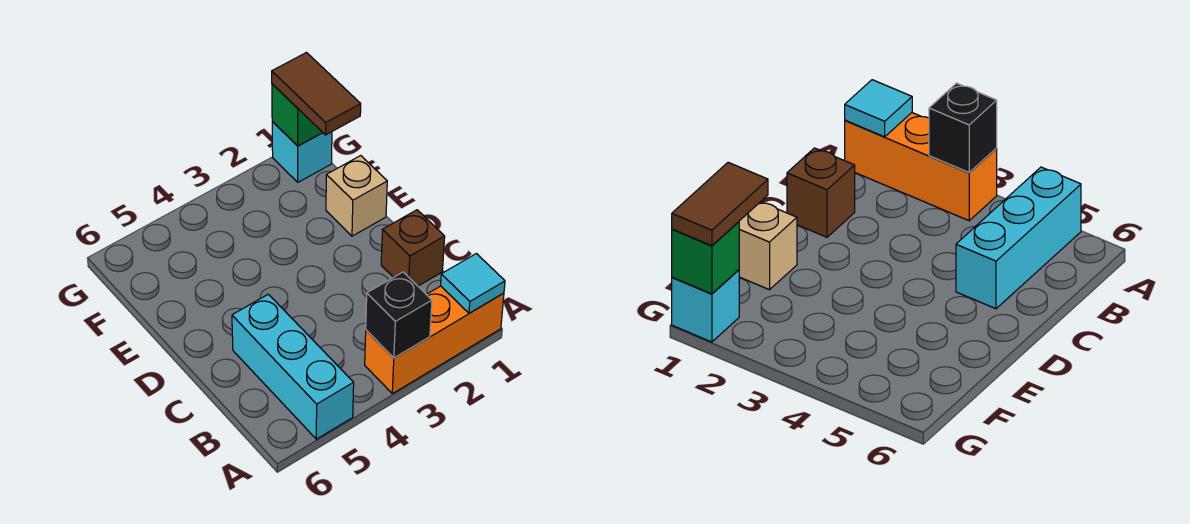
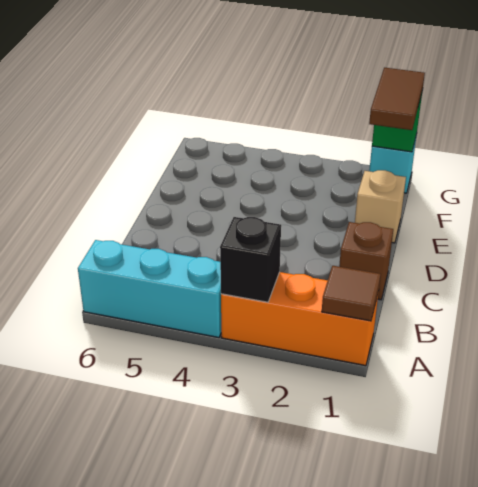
cyan tile A1 level 2 -> brown tile A1 level 2
cyan brick A5:C5 level 1 -> cyan brick A4:A6 level 1

